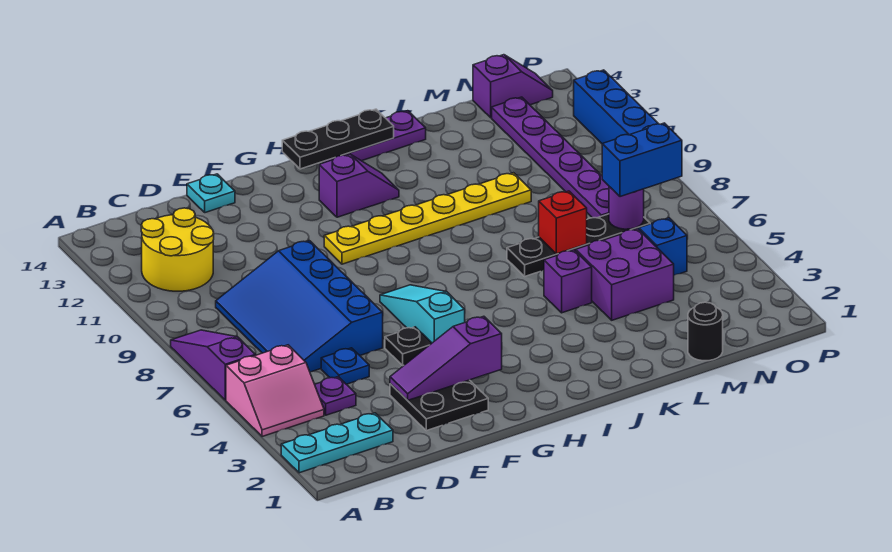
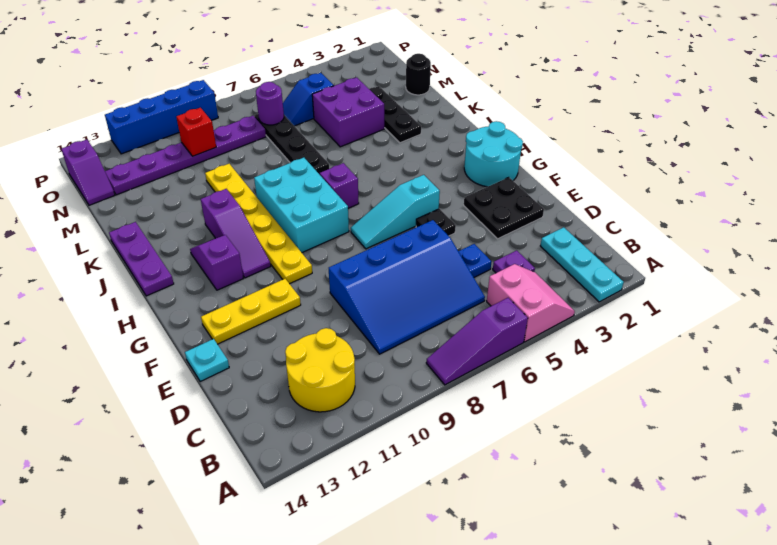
purple slope E3:G3 level 2 top G -> purple slope H11:J11 level 1 top J
none -> yellow plate F11:F13 level 1
none -> cyan round brick G1:H2 level 1
none -> cyan brick H8:J9 level 1
black plate H14:J14 level 2 -> black plate K3:M3 level 1
purple brick K5 level 1 -> purple brick I7 level 1
red brick L7 level 2 -> red brick N10 level 2
blue brick N7:O7 level 3 -> none
purple slope N14:O14 level 1 top N -> purple slope N14:O14 level 1 top O

